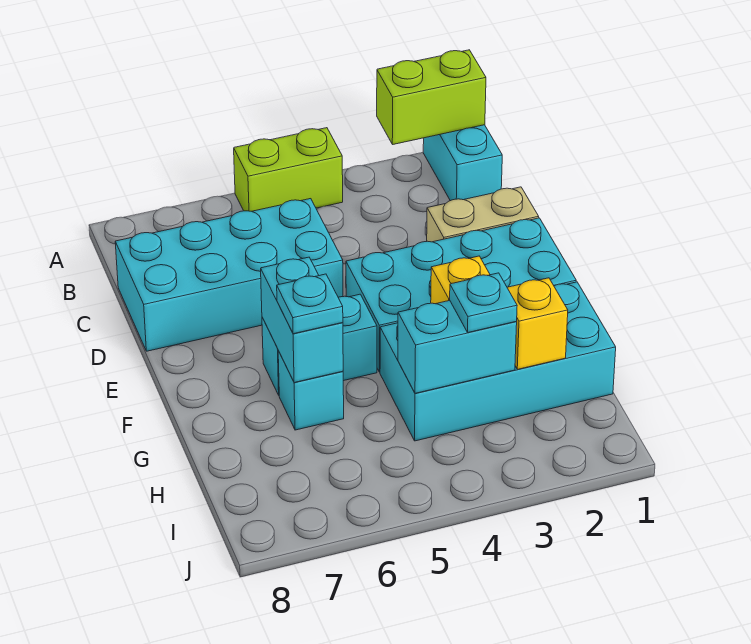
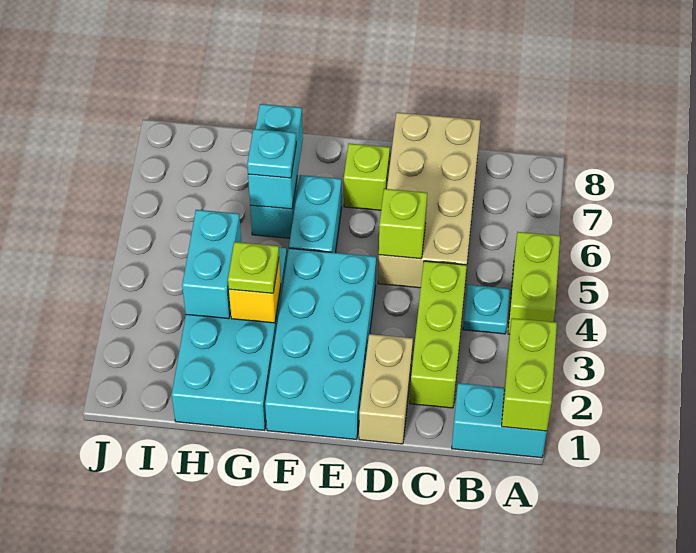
none -> lime brick C2:C4 level 1
cyan brick C5:D8 level 1 -> tan brick C5:D8 level 1
none -> lime brick D5 level 2
none -> lime brick E7 level 1
cyan brick F6:G6 level 2 -> cyan brick G6:G7 level 2
none -> lime plate G3 level 3
yellow brick H2 level 2 -> none
cyan plate H3 level 3 -> cyan plate B4 level 1

